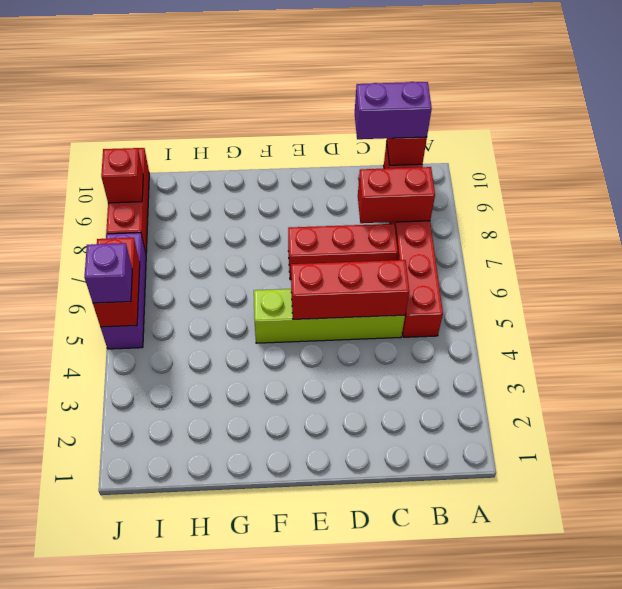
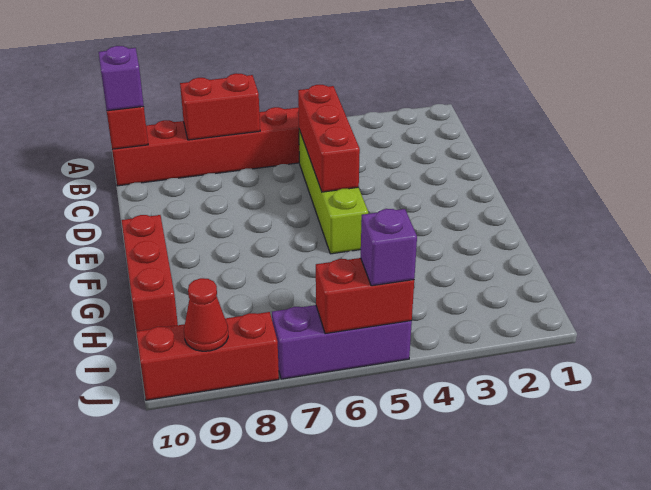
red brick B8:C8 level 2 -> red brick B7:B8 level 2
purple brick B10:C10 level 3 -> purple brick B10 level 3
red brick C7:E7 level 1 -> red brick F10:H10 level 1
red brick J9 level 2 -> red cone J9 level 2

